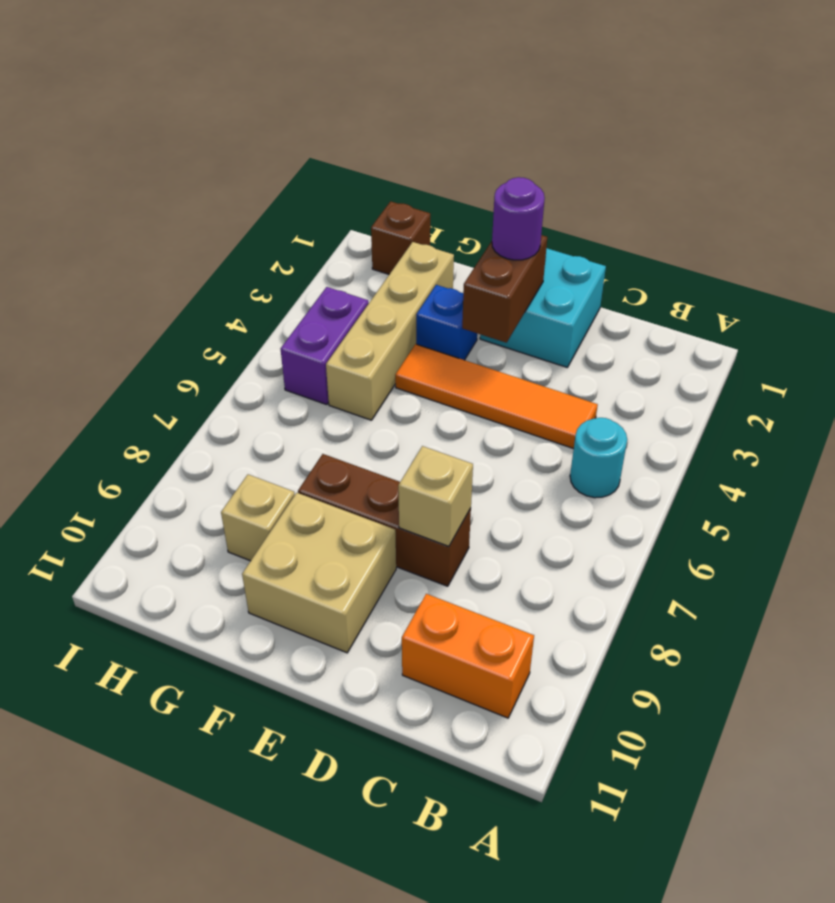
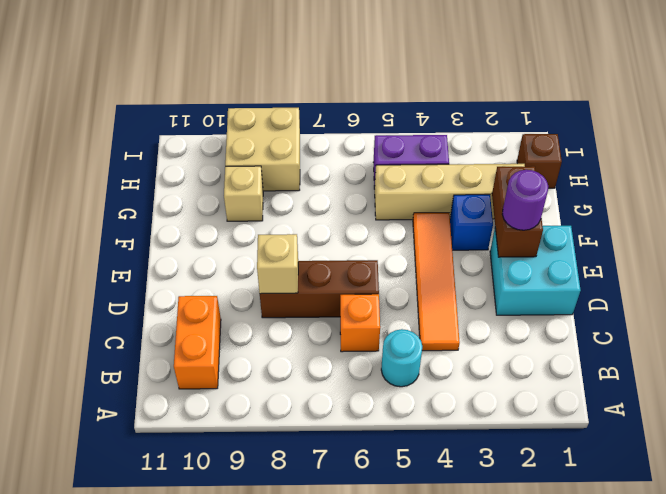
none -> orange brick C6 level 1
brown brick D8:F8 level 1 -> brown brick D6:D8 level 1
brown brick E2:E3 level 2 -> brown brick E2:F2 level 2
tan brick E9:F10 level 1 -> tan brick H8:I9 level 1

